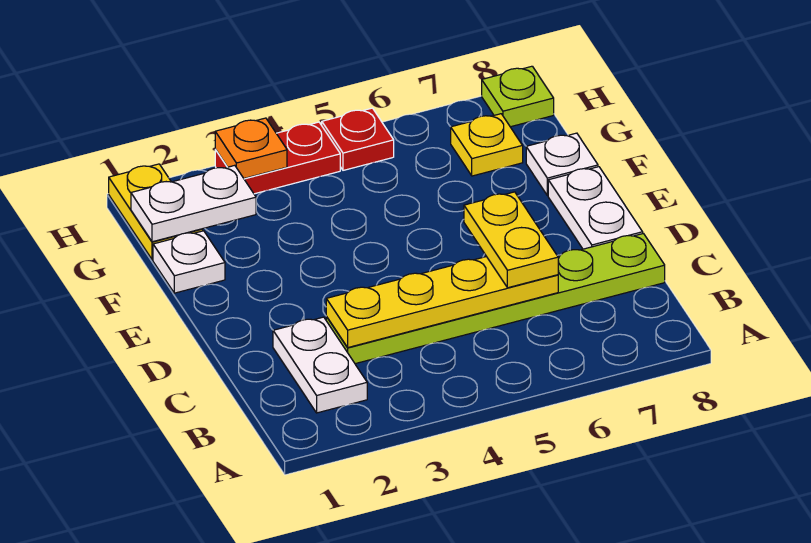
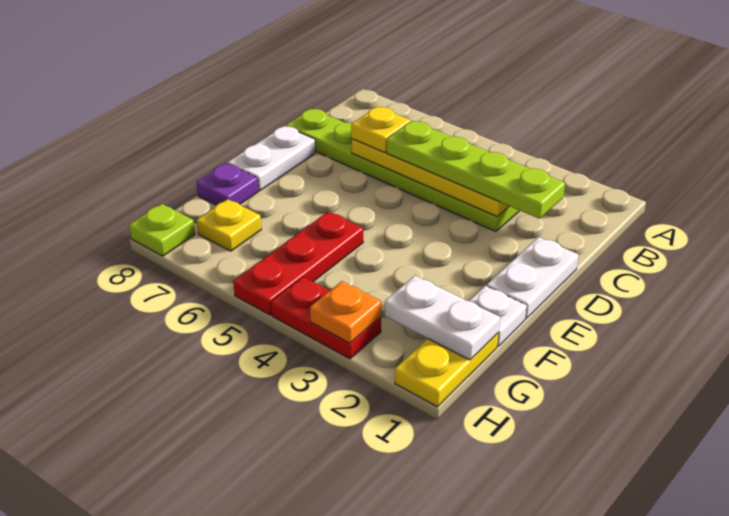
white plate B2:C2 level 1 -> white plate D1:E1 level 1
none -> lime plate C2:C5 level 3
yellow plate C6:D6 level 3 -> yellow plate C6 level 3
white plate F8 level 1 -> purple plate F8 level 1
red plate H5 level 1 -> red plate F5:H5 level 1

